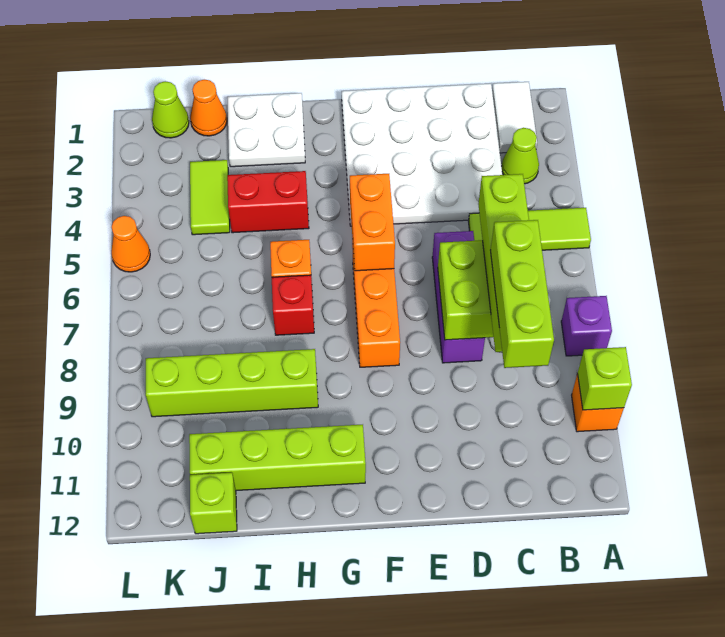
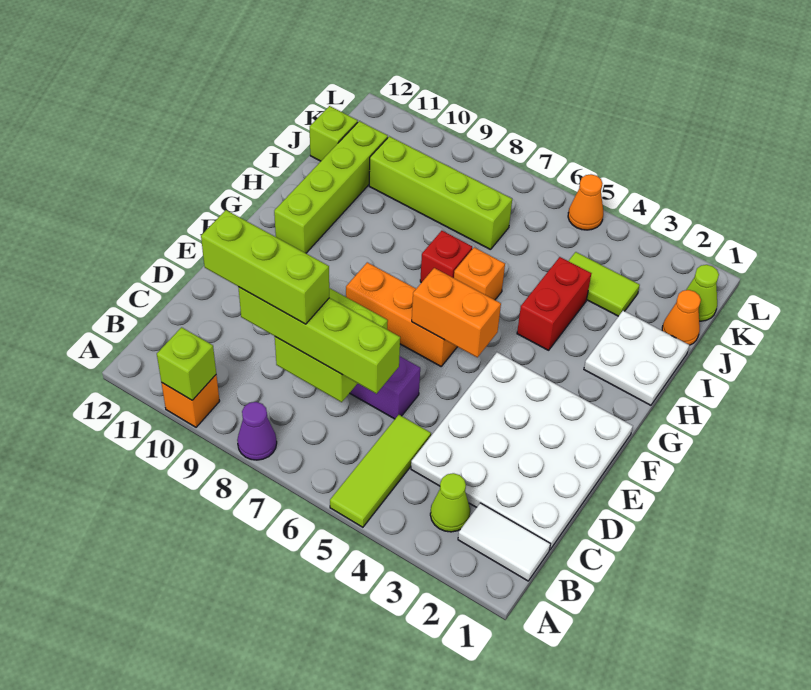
purple brick A8 level 1 -> purple cone A8 level 1
lime brick H9:K9 level 1 -> lime brick J7:J10 level 1

